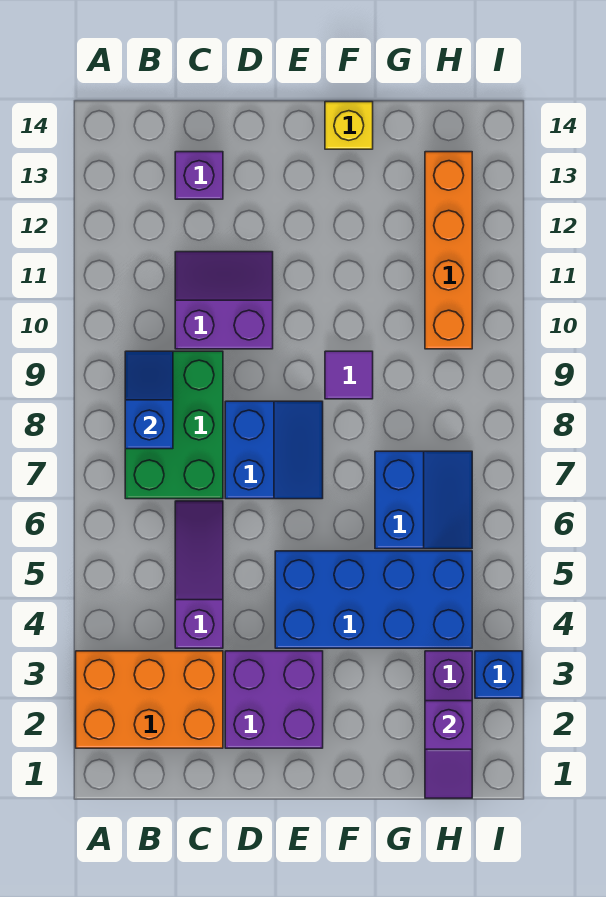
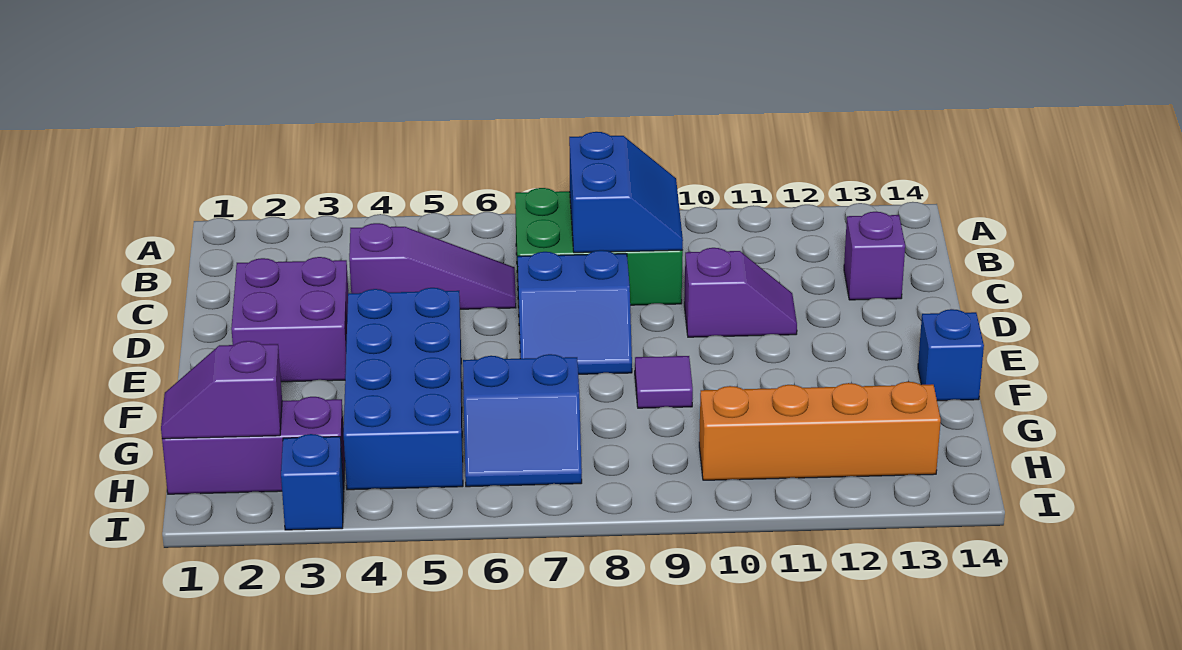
orange brick A2:C3 level 1 -> none
blue slope B8:B9 level 2 top 8 -> blue slope B8:C9 level 2 top 8
purple slope C10:D11 level 1 top 10 -> purple slope D10:D11 level 1 top 10
yellow brick F14 level 1 -> blue brick F14 level 1

